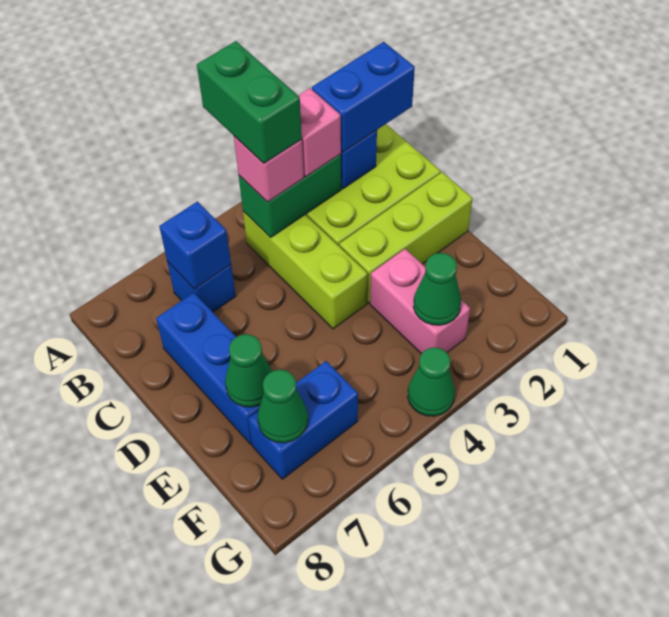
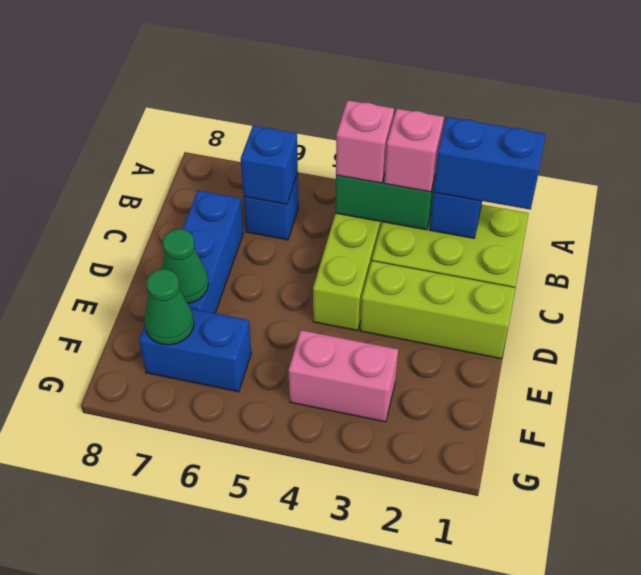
green brick A4:B4 level 4 -> none
pink brick E3:F3 level 1 -> pink brick F3:F4 level 1
green cone F3 level 2 -> none
green cone G4 level 1 -> none

